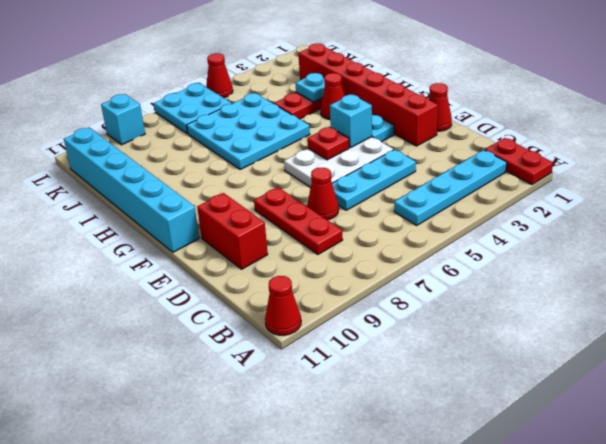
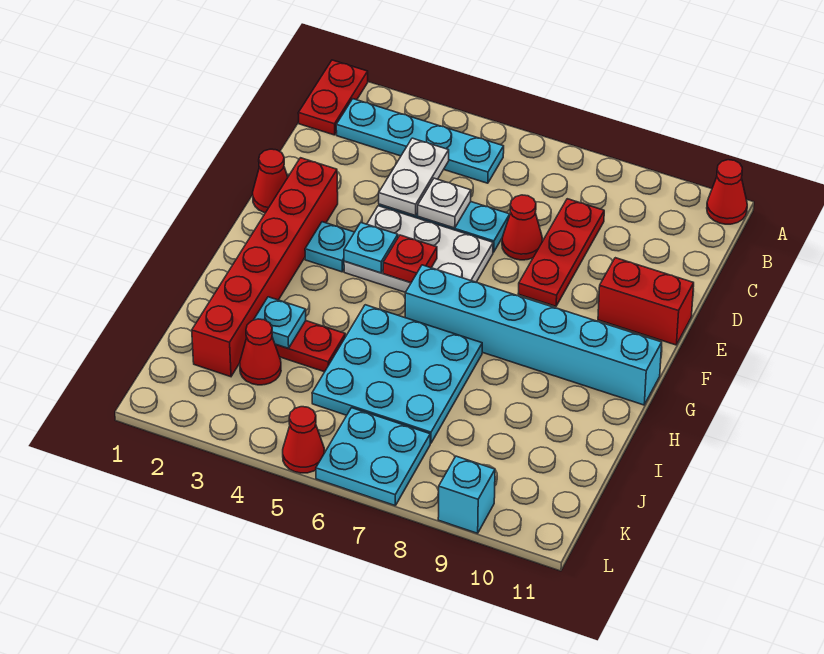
none -> white plate C4:D4 level 2
none -> white plate D5 level 2
red brick D10:E10 level 1 -> red brick E10:E11 level 1
cyan brick F4 level 2 -> cyan plate F4 level 2
cyan brick F11:K11 level 1 -> cyan brick G6:G11 level 1
red cone H3 level 1 -> red cone J3 level 1

